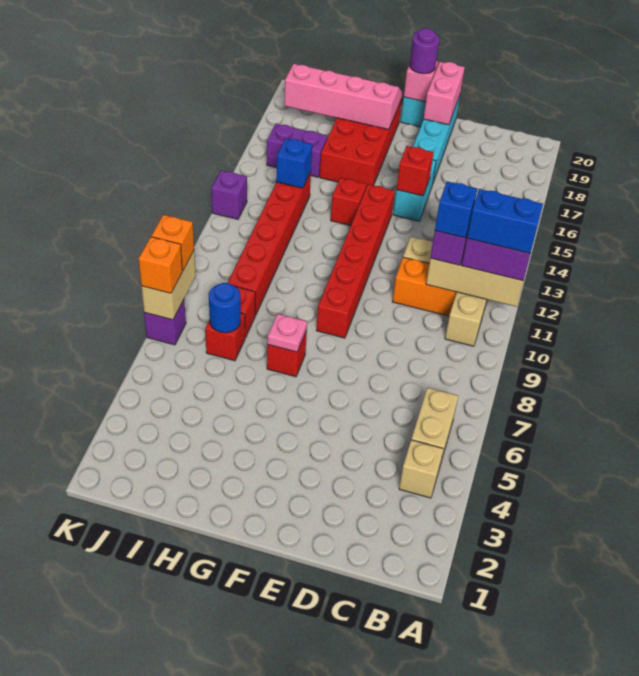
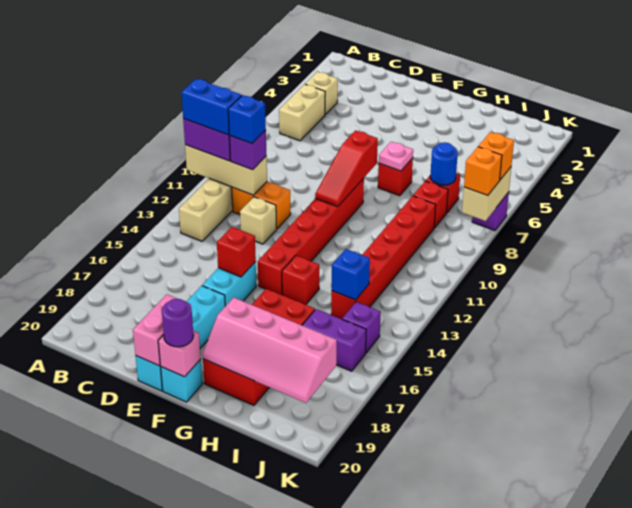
none -> red slope F8:F10 level 2 top 8
purple brick K13 level 1 -> purple brick J15 level 1

